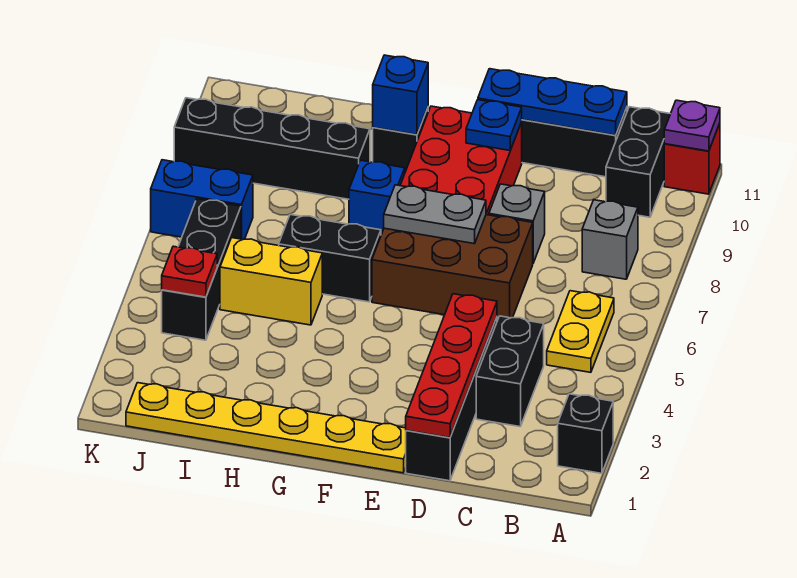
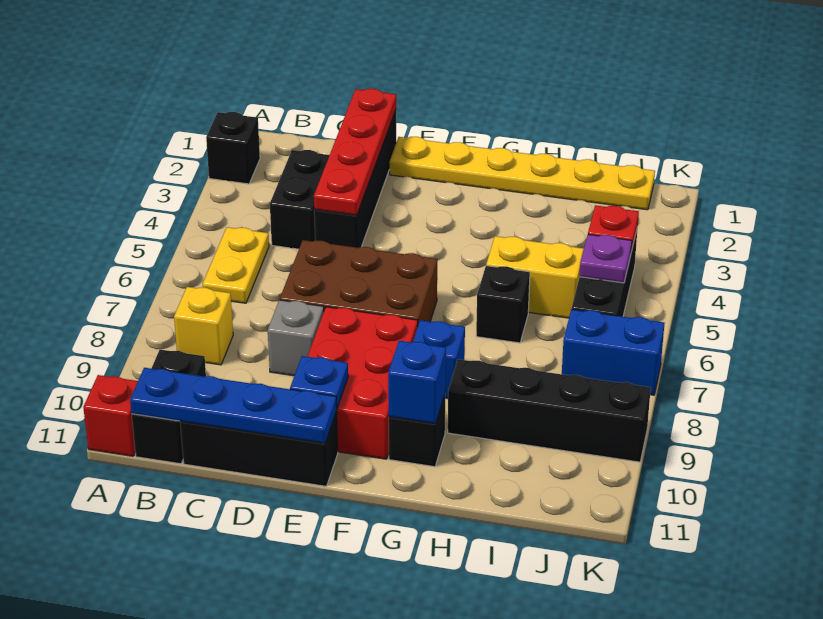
purple plate A11 level 2 -> purple plate J5 level 2
grey brick B8 level 1 -> yellow brick B8 level 1
blue plate C11:E11 level 2 -> blue plate B11:E11 level 2
grey plate E7:F7 level 2 -> none
black brick G6:H6 level 1 -> black brick H6 level 1

